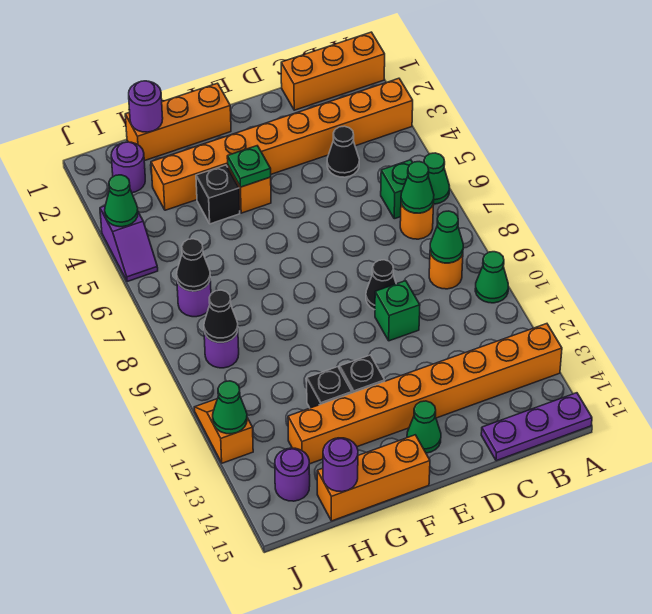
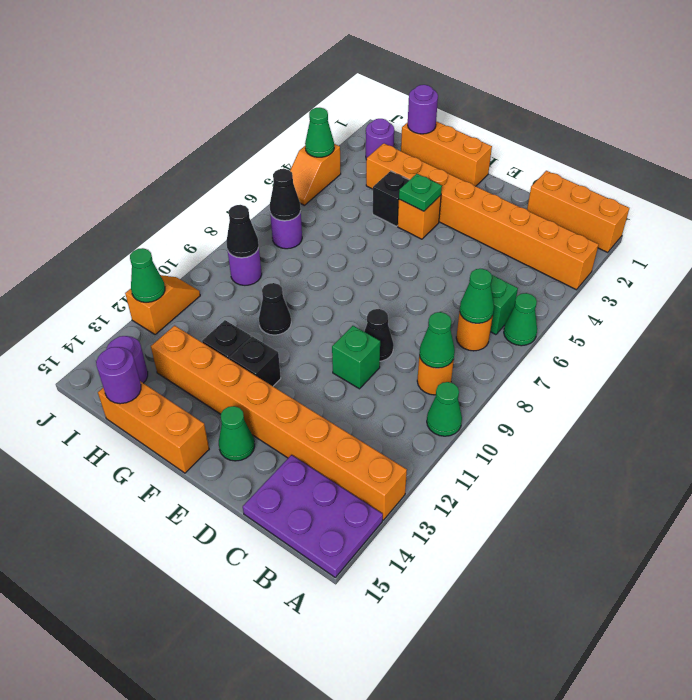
purple plate A15:C15 level 1 -> purple plate A14:C15 level 1
black cone C4 level 1 -> black cone G10 level 1
purple slope J4:J5 level 1 top 4 -> orange slope J4:J5 level 1 top 4

